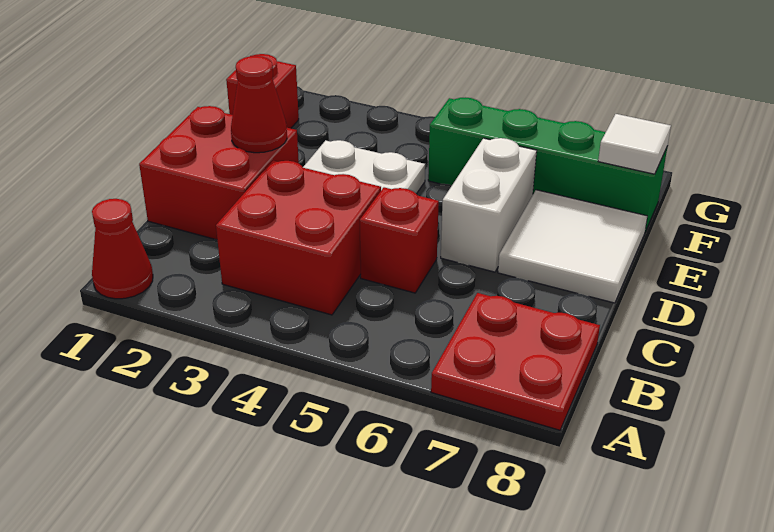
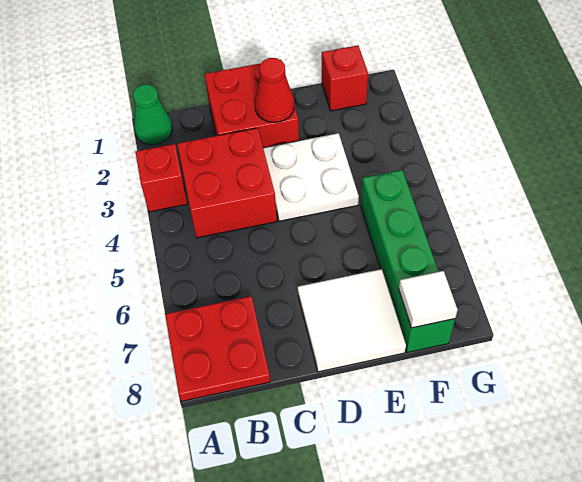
red cone A1 level 1 -> green cone A1 level 1
red brick C5 level 1 -> red brick A3 level 1
white brick D6:E6 level 1 -> none

